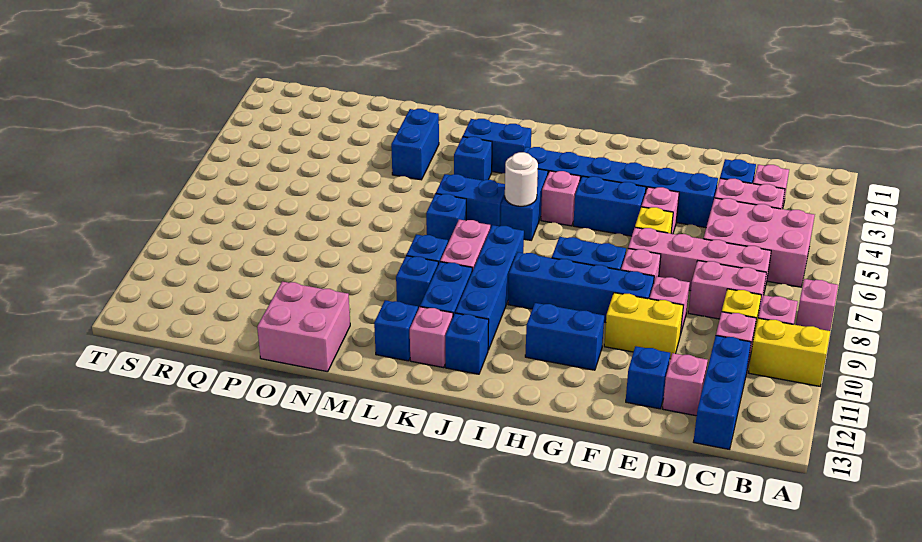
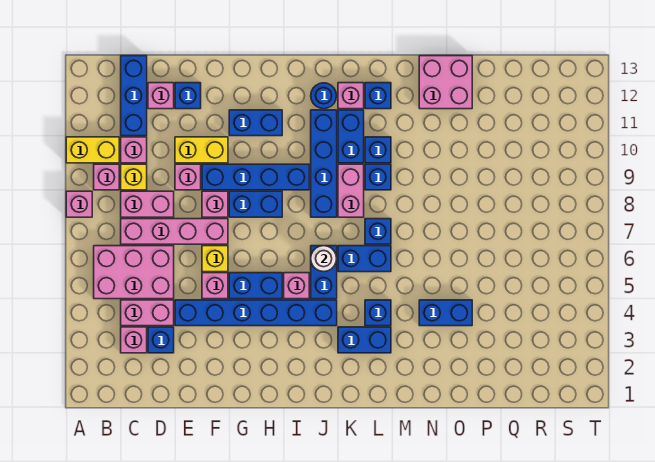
blue brick J12 level 1 -> blue round brick J12 level 1
blue brick N3:N4 level 1 -> blue brick N4:O4 level 1

